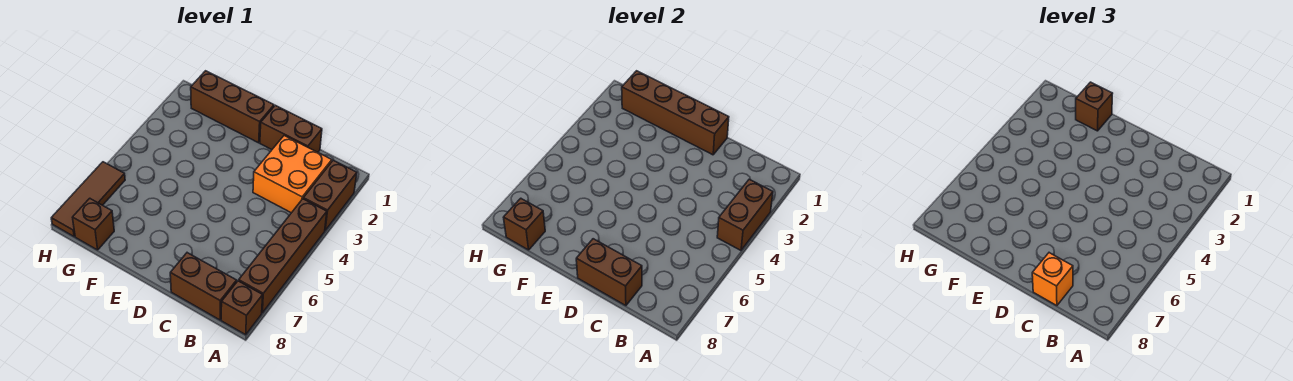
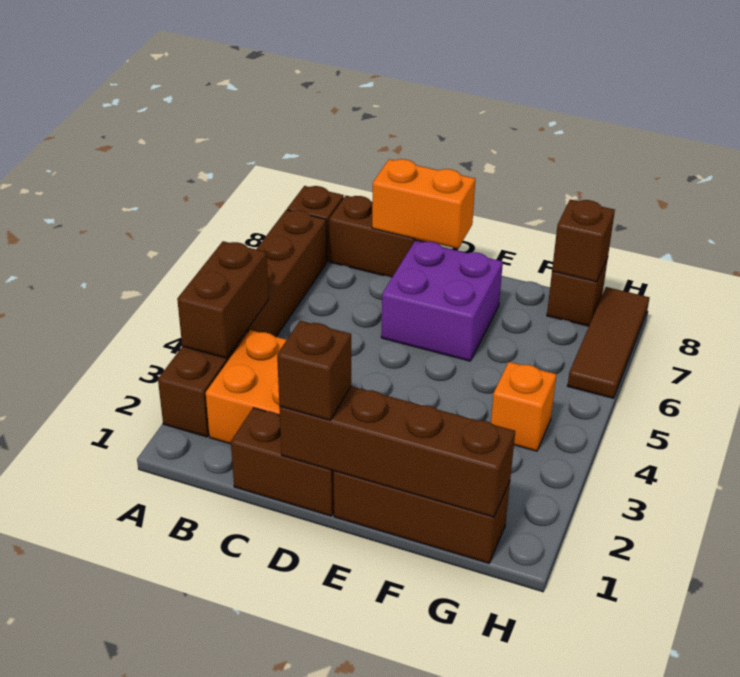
brown brick C8:D8 level 2 -> orange brick C8:D8 level 2
orange brick C8 level 3 -> orange brick G4 level 1
none -> purple brick D6:E7 level 1
brown brick F1 level 3 -> brown brick D1 level 3

